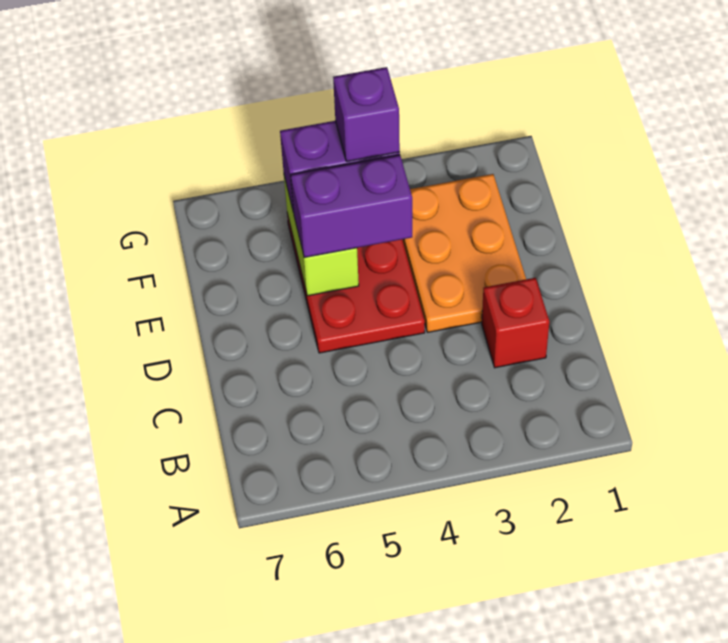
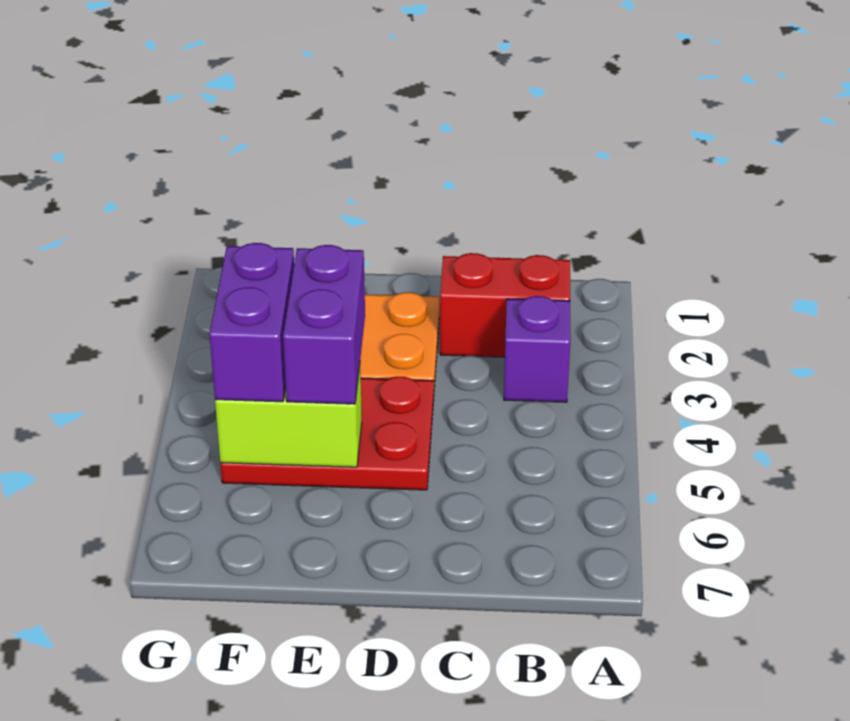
red brick C2 level 1 -> red brick B2:C2 level 1
purple brick F4 level 4 -> purple brick B3 level 1

